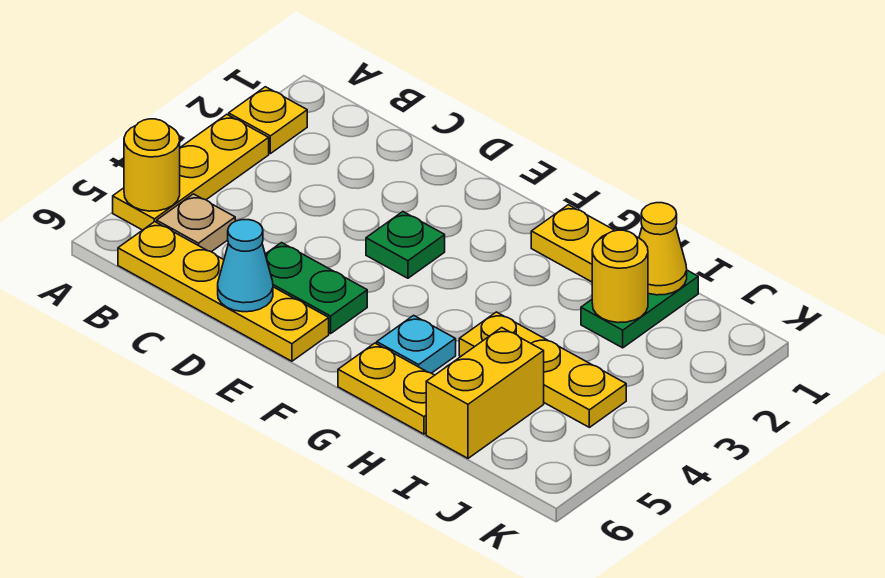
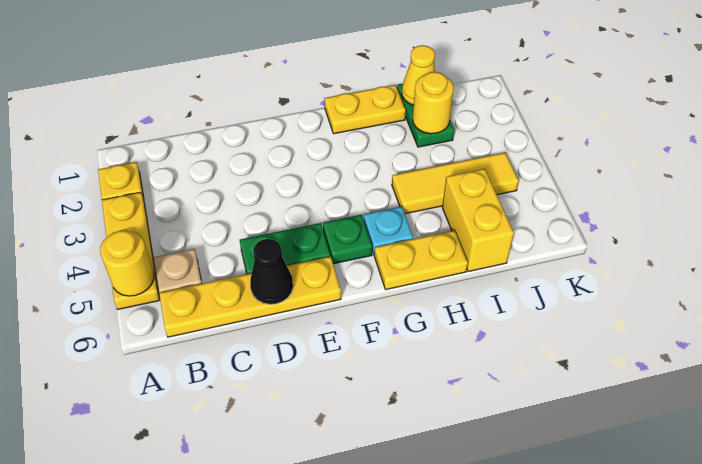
cyan cone D6 level 2 -> black cone D6 level 2
green plate E3 level 1 -> green plate F5 level 1
yellow plate H4:J4 level 1 -> yellow tile H4:J4 level 1

